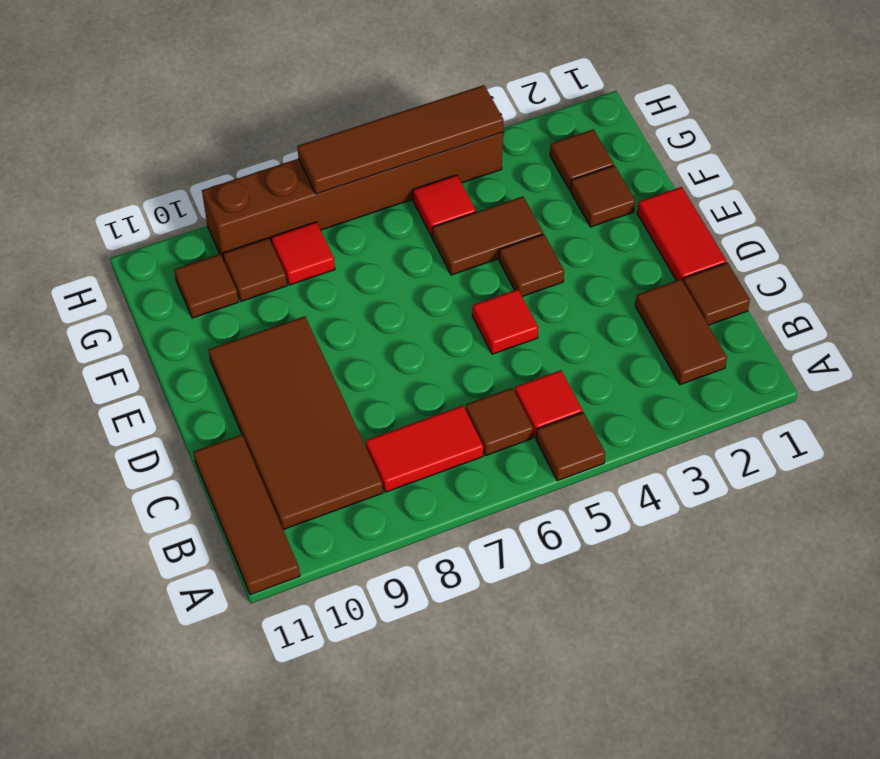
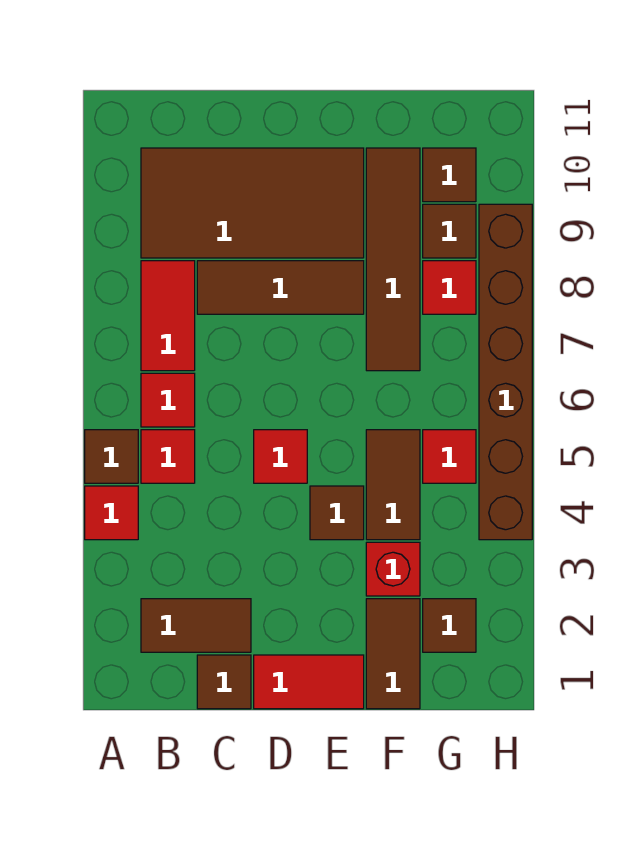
none -> red tile A4 level 1
brown tile A11:C11 level 1 -> brown tile C8:E8 level 1
brown tile B6 level 1 -> red tile B6 level 1
brown tile F2 level 1 -> brown tile F1:F2 level 1
none -> red brick F3 level 1
brown tile H4:H7 level 2 -> brown tile F7:F10 level 1

